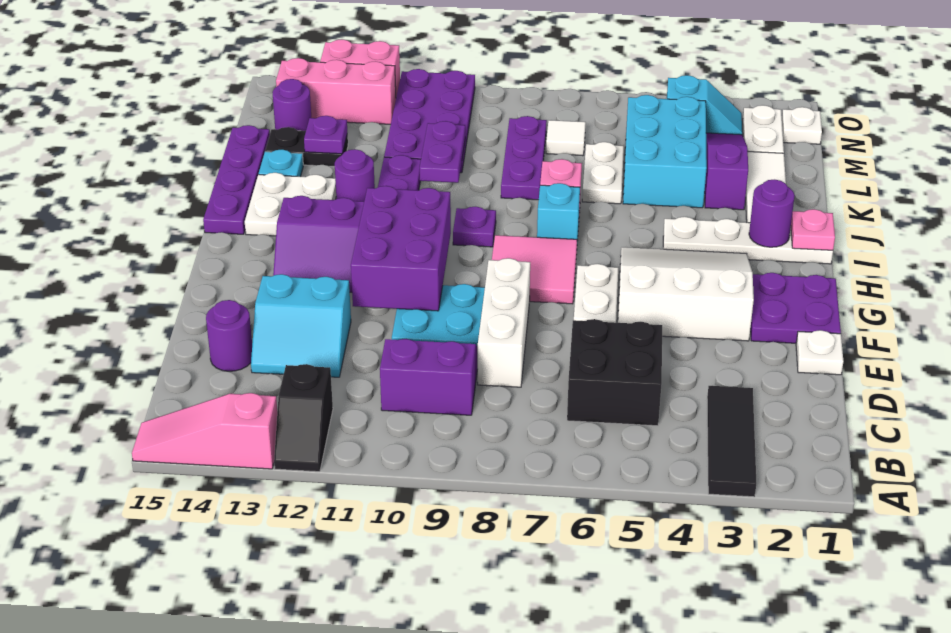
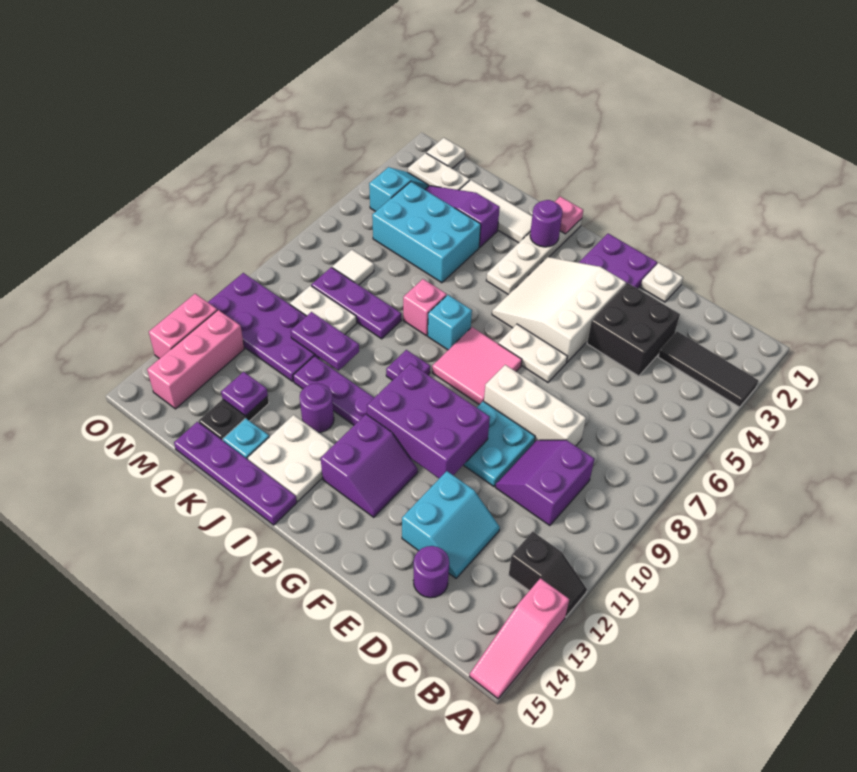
black brick C5:D6 level 1 -> black brick D3:E4 level 1
white plate K6:L6 level 1 -> white plate L9:M9 level 1
purple round brick M14 level 1 -> none

